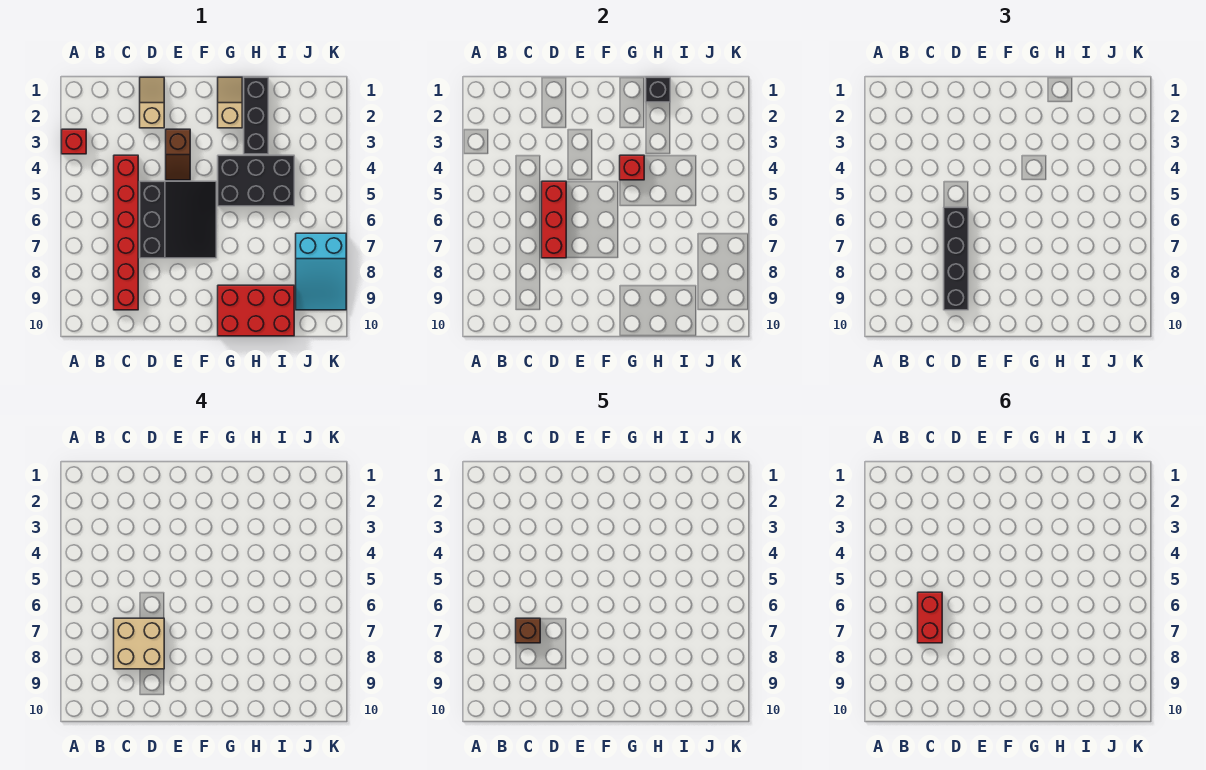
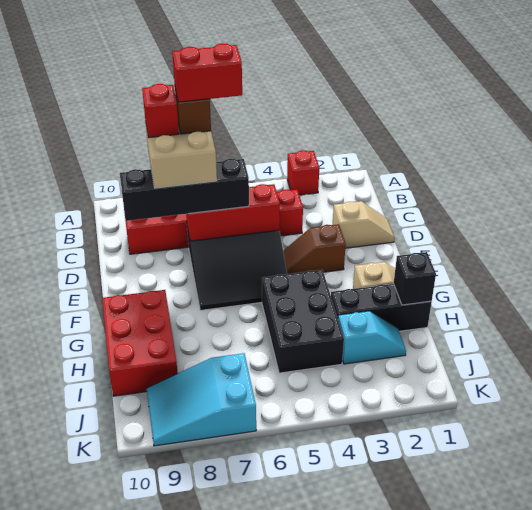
red brick G4 level 2 -> red brick C8 level 5
none -> cyan slope I2:I3 level 1 top 3

